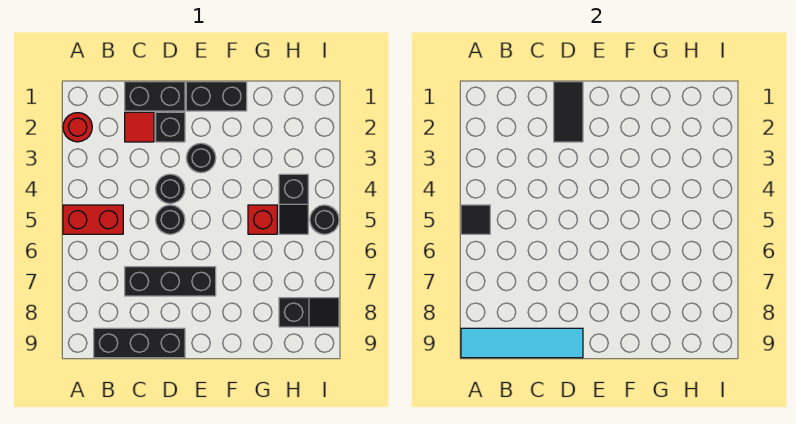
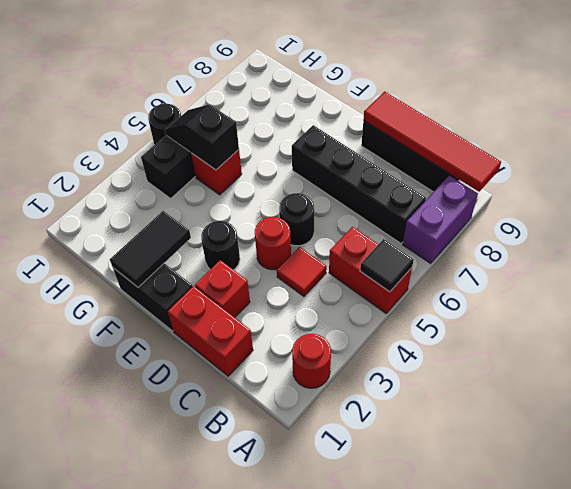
none -> purple brick A7:A8 level 1
cyan tile A9:D9 level 2 -> red tile A9:D9 level 2
black brick C1:D1 level 1 -> red brick C1:D1 level 1
red tile C2 level 1 -> red tile C4 level 1
black brick C7:E7 level 1 -> black brick B7:E7 level 1
black tile D1:D2 level 2 -> black tile F1:F2 level 2
black brick D2 level 1 -> red brick D2 level 1
black round brick D4 level 1 -> red round brick D4 level 1
black slope H8:I8 level 1 top H -> black slope G5:H5 level 2 top G

